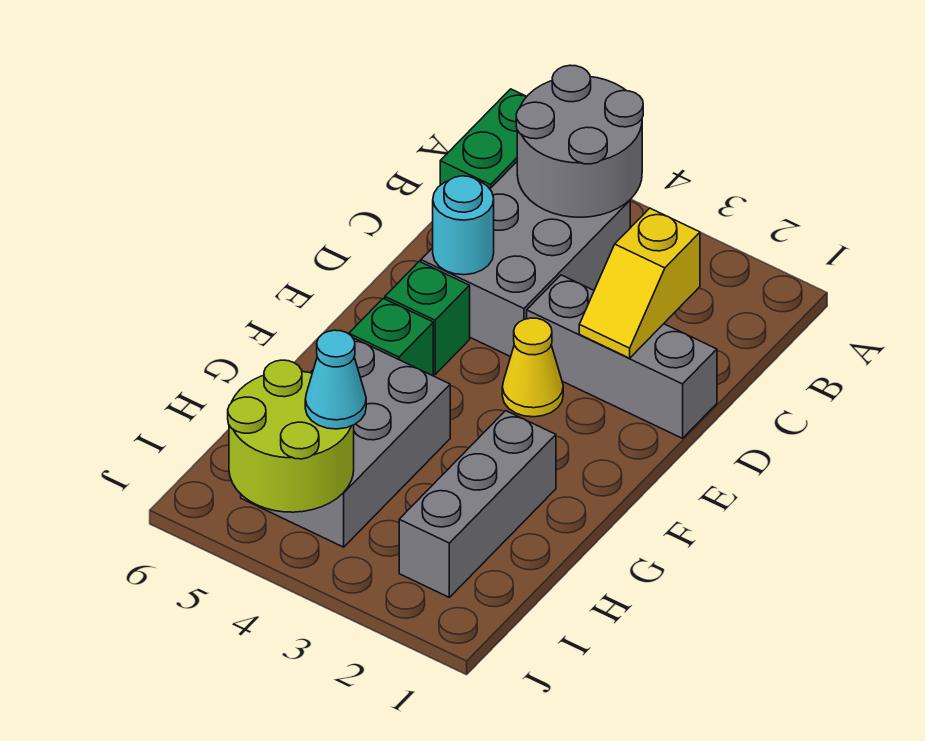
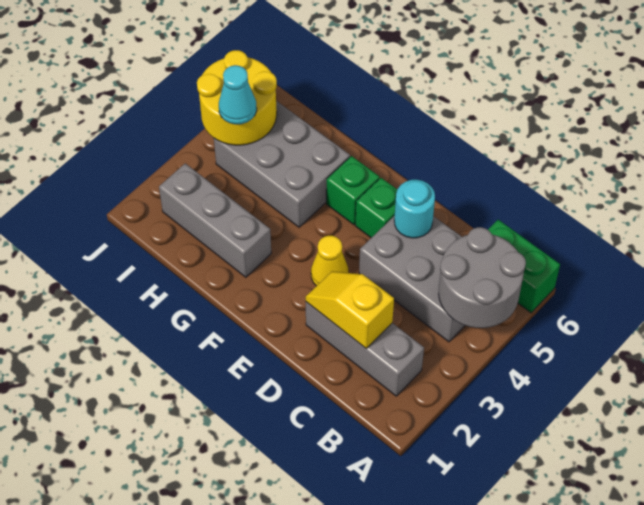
grey brick D1:D3 level 1 -> grey brick B2:D2 level 1
lime round brick I4:J5 level 2 -> yellow round brick I4:J5 level 2

